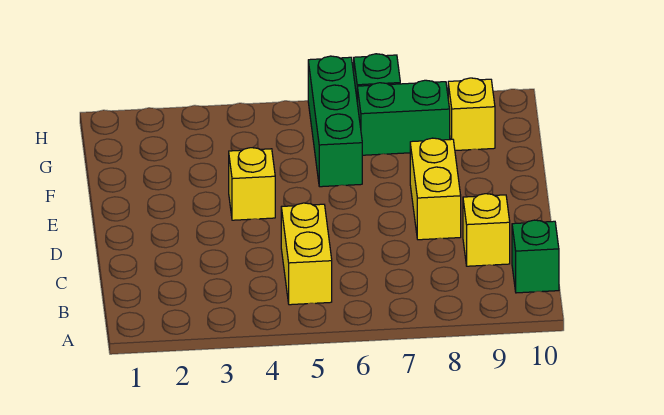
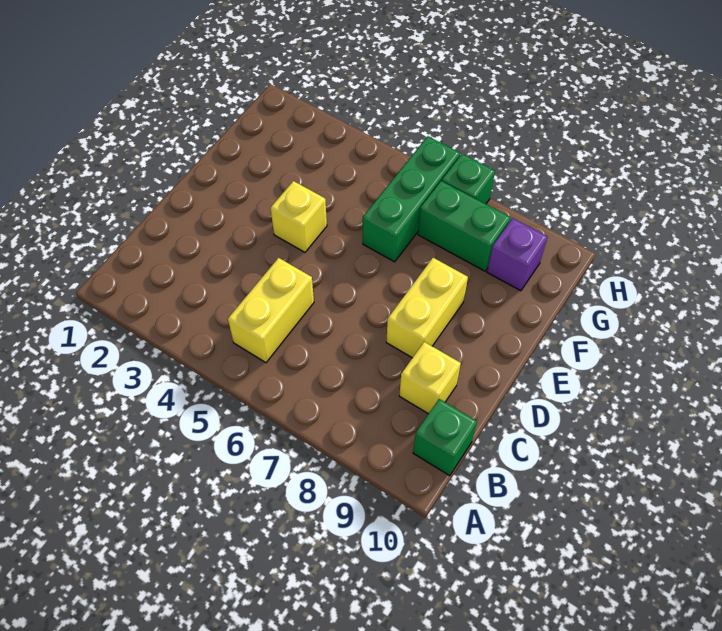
yellow brick G9 level 1 -> purple brick G9 level 1

